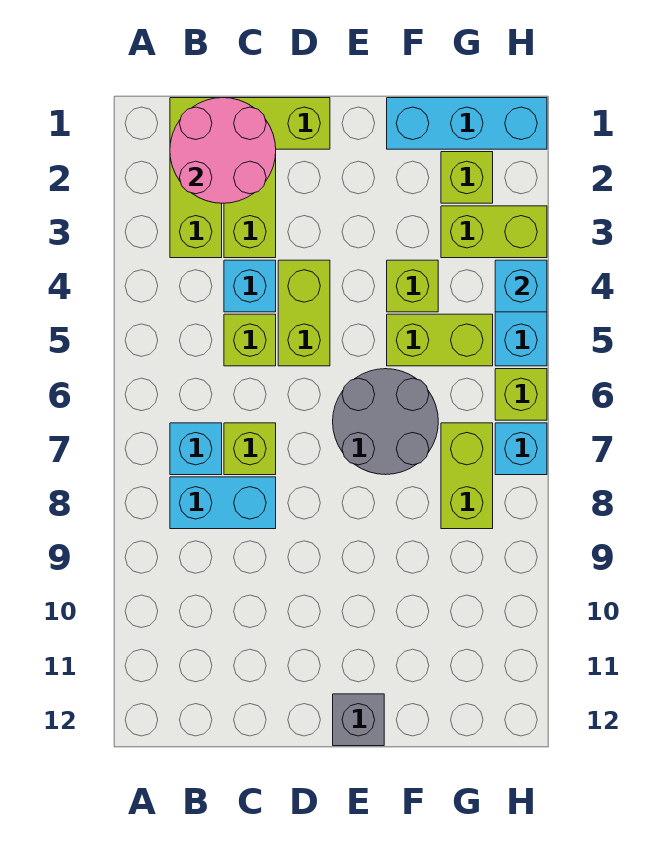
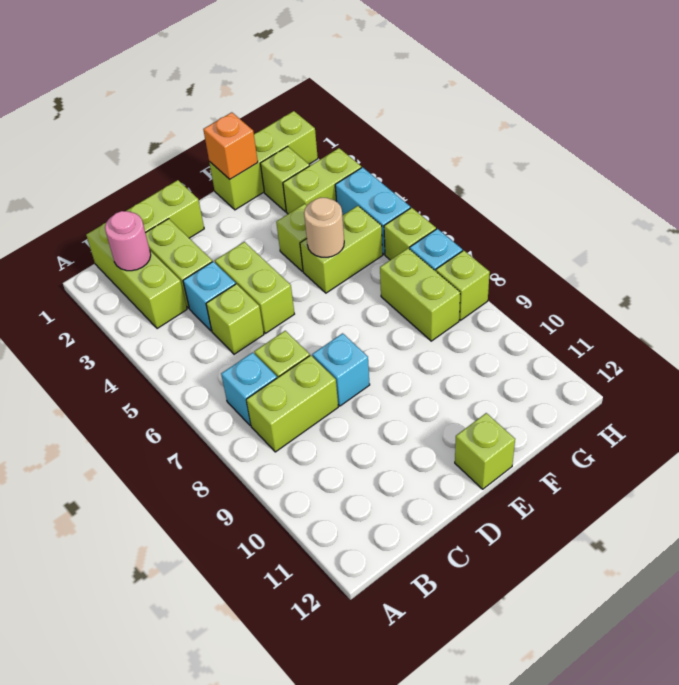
pink round brick B1:C2 level 2 -> pink round brick B2 level 2
cyan brick B8:C8 level 1 -> lime brick B8:C8 level 1
grey round brick E6:F7 level 1 -> none
grey brick E12 level 1 -> lime brick E12 level 1
cyan brick F1:H1 level 1 -> lime brick F1:H1 level 1
none -> orange brick F1 level 2
none -> tan round brick F5 level 2
cyan brick H4 level 2 -> cyan brick D8 level 1
none -> lime brick H8 level 1

